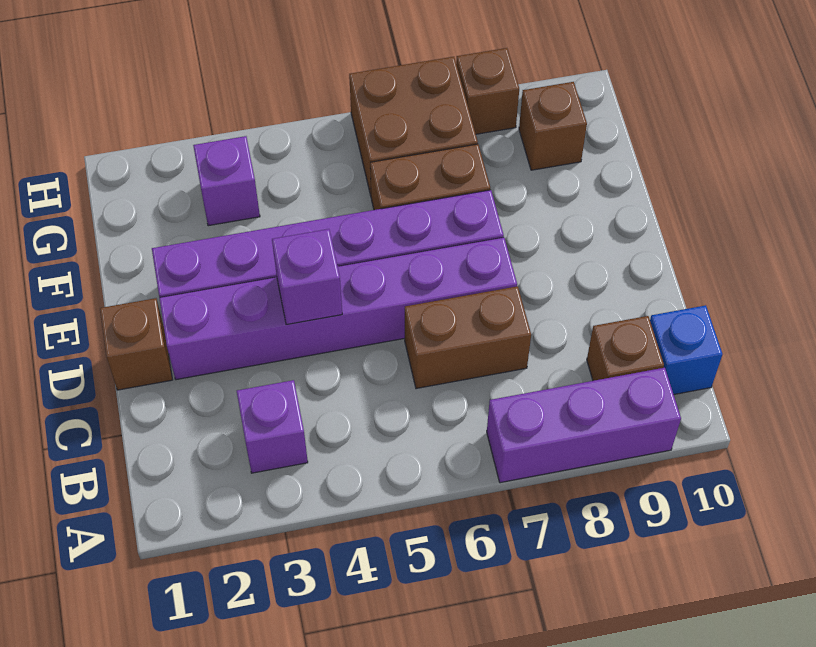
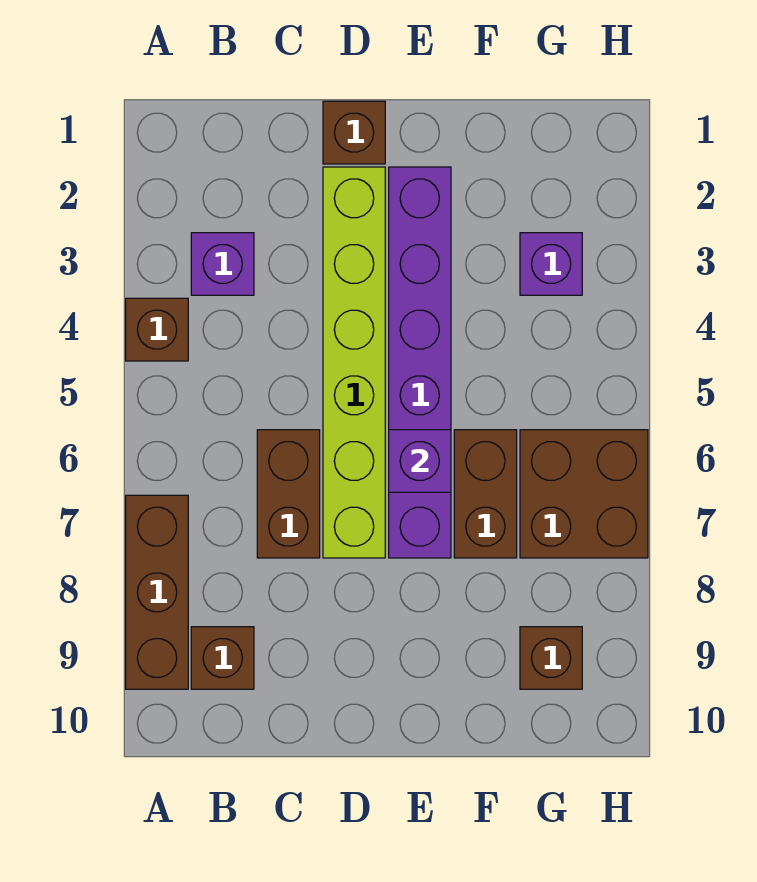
purple brick A7:A9 level 1 -> brown brick A7:A9 level 1
blue brick B10 level 1 -> none
purple brick D2:D7 level 1 -> lime brick D2:D7 level 1
purple brick D4 level 2 -> purple brick E6 level 2
brown brick H8 level 1 -> brown brick A4 level 1

